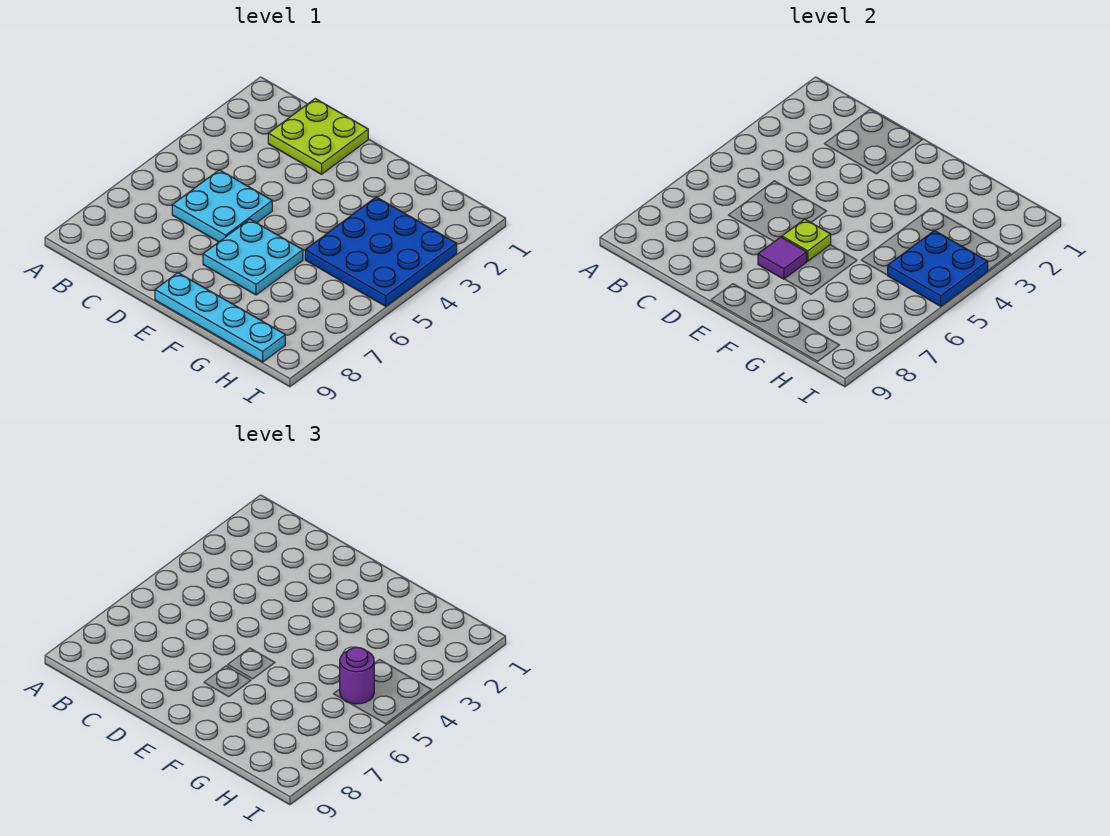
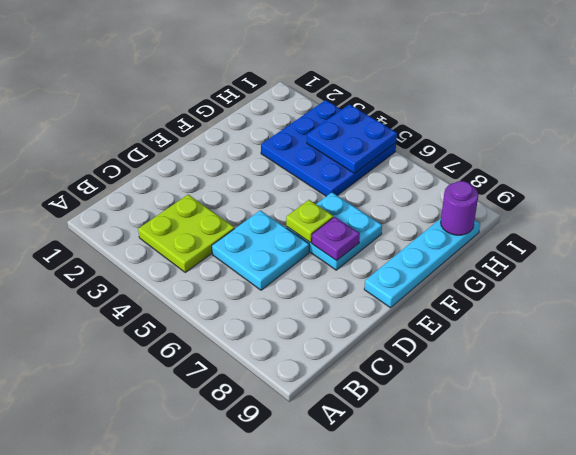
lime plate C1:D2 level 1 -> lime plate B3:C4 level 1
purple tile E7 level 2 -> purple plate E7 level 2
purple round brick H5 level 3 -> purple round brick H9 level 2

